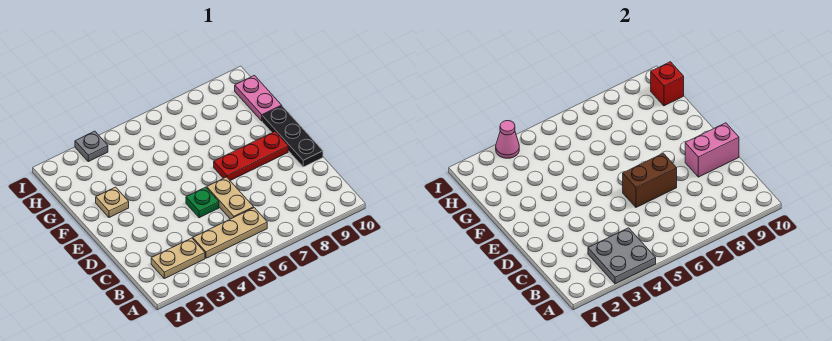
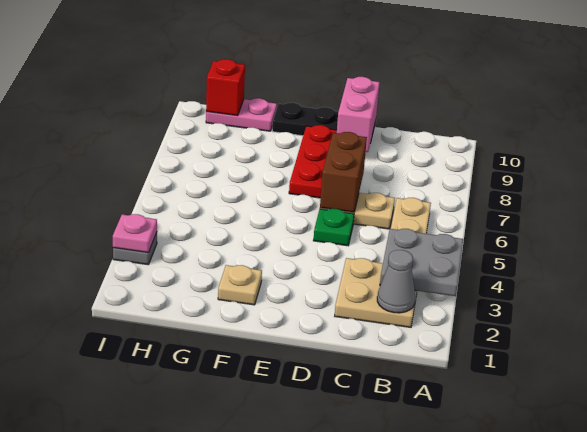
tan plate B2:B3 level 1 -> tan plate B2:C3 level 1
none -> grey cone B2 level 2
pink cone I3 level 2 -> pink plate I3 level 2

